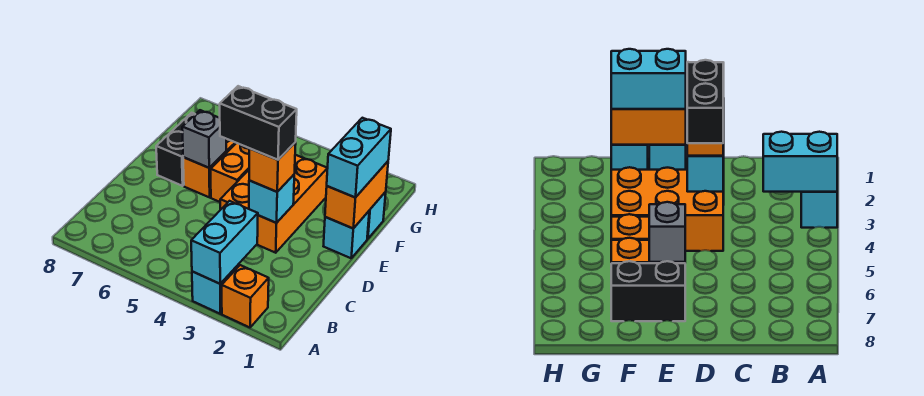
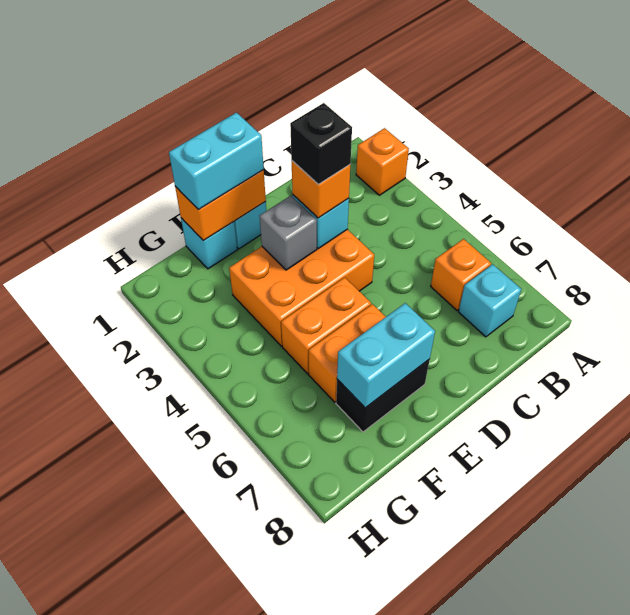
cyan brick A3 level 1 -> cyan brick B7 level 1
cyan brick A3:B3 level 2 -> cyan brick E7:F7 level 2
none -> orange brick B6 level 1
black brick D3:D4 level 4 -> black brick D3 level 4
grey brick E6 level 2 -> grey brick E3 level 2

